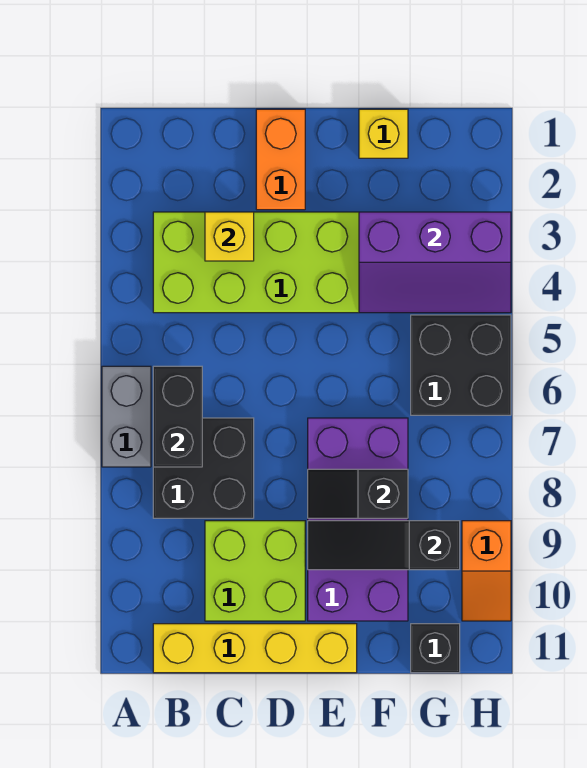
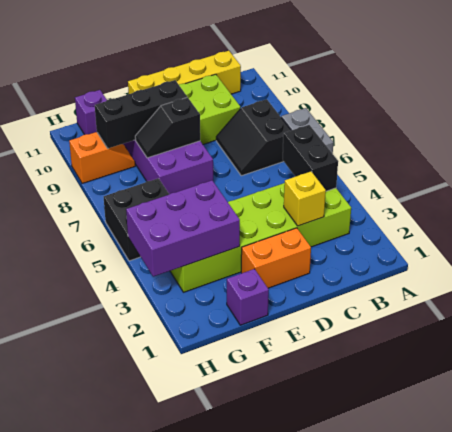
black brick B6:B7 level 2 -> black brick B4:B5 level 2
black brick B7:C8 level 1 -> black slope B7:C8 level 1 top B
orange brick D1:D2 level 1 -> orange brick D2:E2 level 1
black slope E8:F8 level 2 top F -> black slope E8:F8 level 2 top E
black slope E9:G9 level 2 top G -> black brick E9:G9 level 2
yellow brick F1 level 1 -> purple brick F1 level 1
purple slope F3:H4 level 2 top 3 -> purple brick F3:H4 level 2
black brick G11 level 1 -> purple brick G11 level 1
orange slope H9:H10 level 1 top 9 -> orange slope G9:H9 level 1 top H

